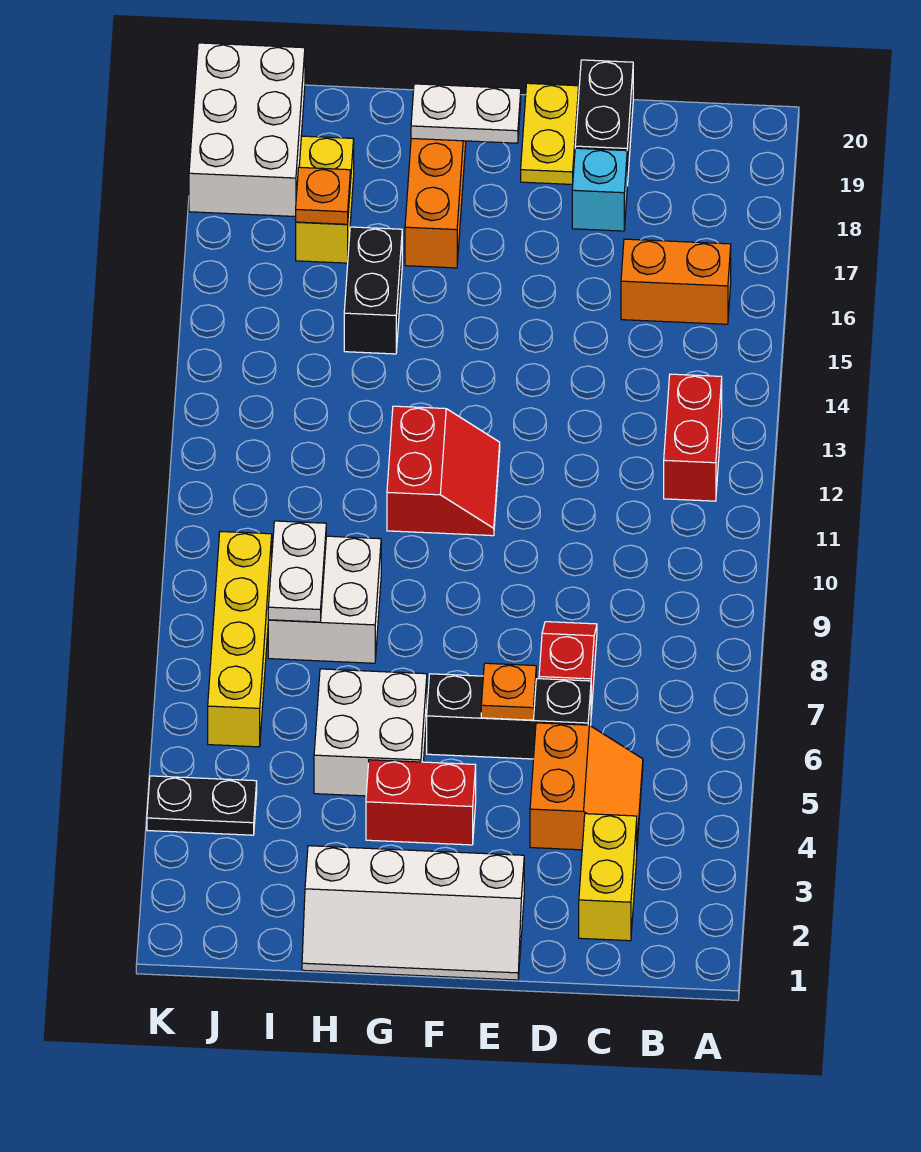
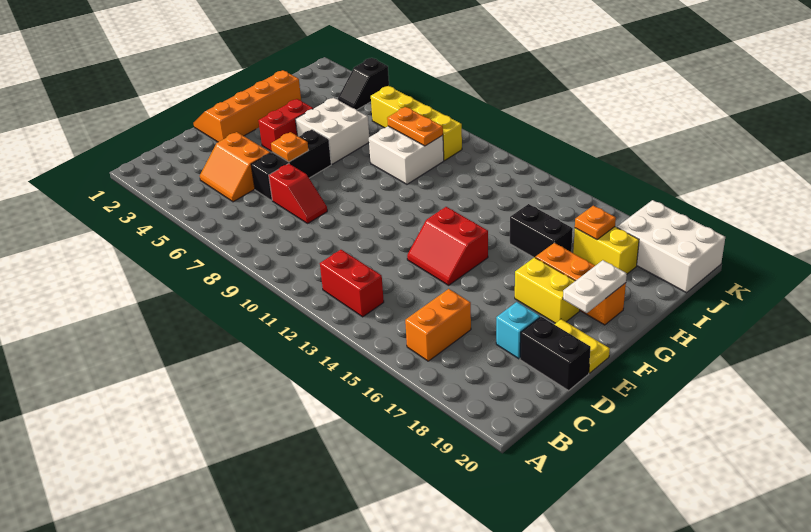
yellow brick C2:C3 level 1 -> yellow brick F17:F18 level 1
white slope E1:H2 level 1 top 2 -> orange slope E1:H2 level 1 top 2
red slope F11:G12 level 1 top G -> red slope E13:F14 level 1 top F
white plate I8:I9 level 2 -> orange plate I8:I9 level 2
black plate J4:K4 level 1 -> black slope J4:K4 level 1 top K

